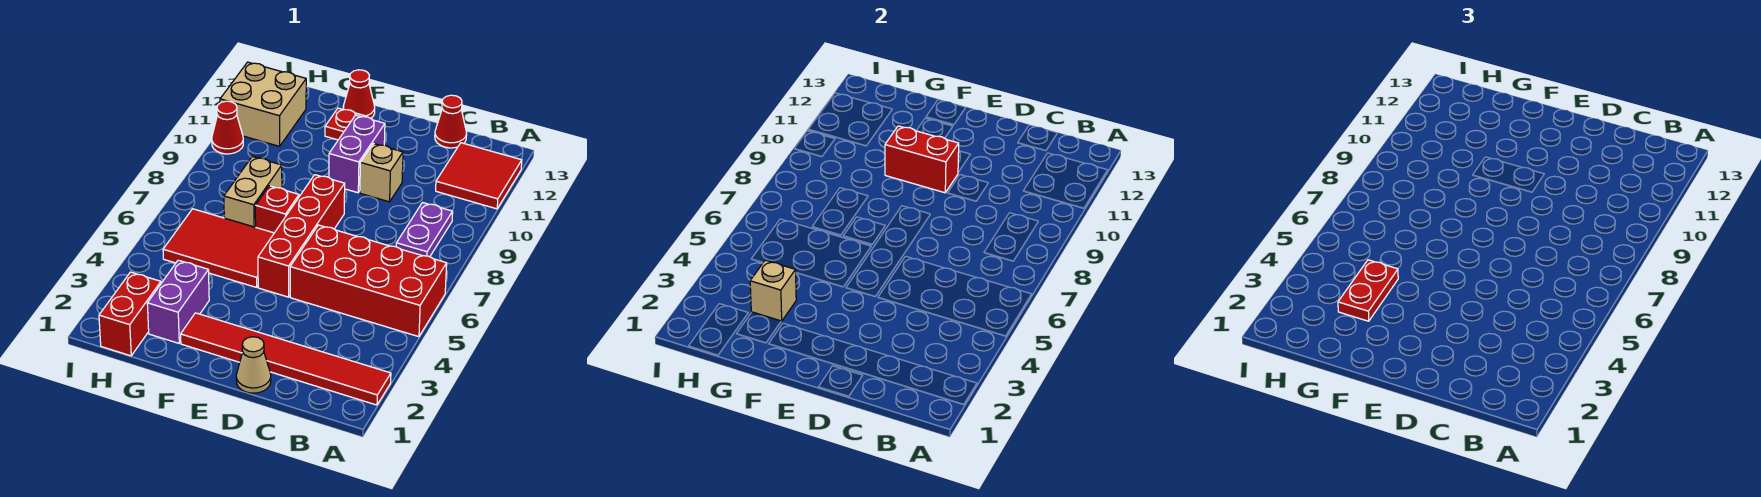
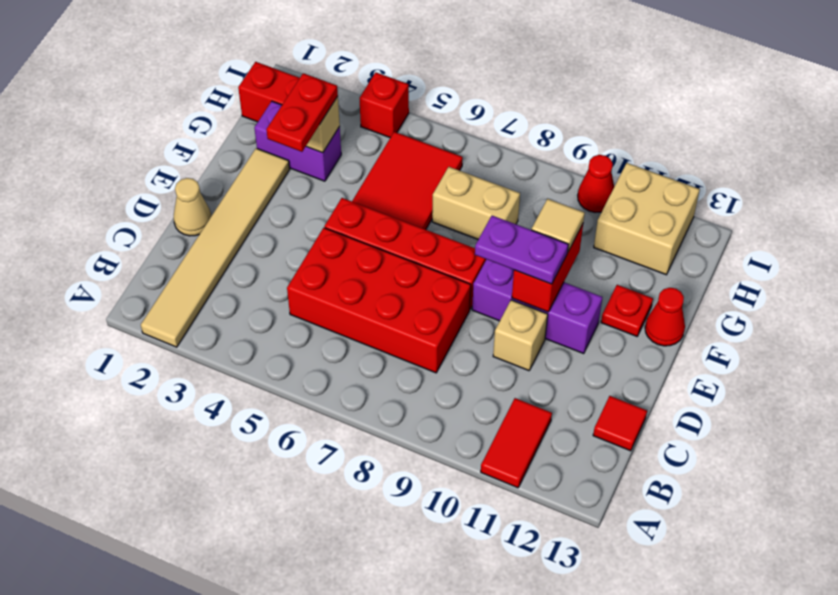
red tile A2:F2 level 1 -> tan tile A2:F2 level 1
red brick A5:D6 level 1 -> red brick C5:D8 level 1
red tile A11:B12 level 1 -> red tile A11:B11 level 1
purple plate B8:B9 level 1 -> purple plate E9:E10 level 3
red cone C13 level 1 -> red tile C13 level 1
purple brick E10:E11 level 1 -> purple brick E9:E11 level 1
red brick F7 level 1 -> red brick I4 level 1
none -> tan tile F10 level 3
red plate G3:G4 level 3 -> red plate F3:G3 level 3

